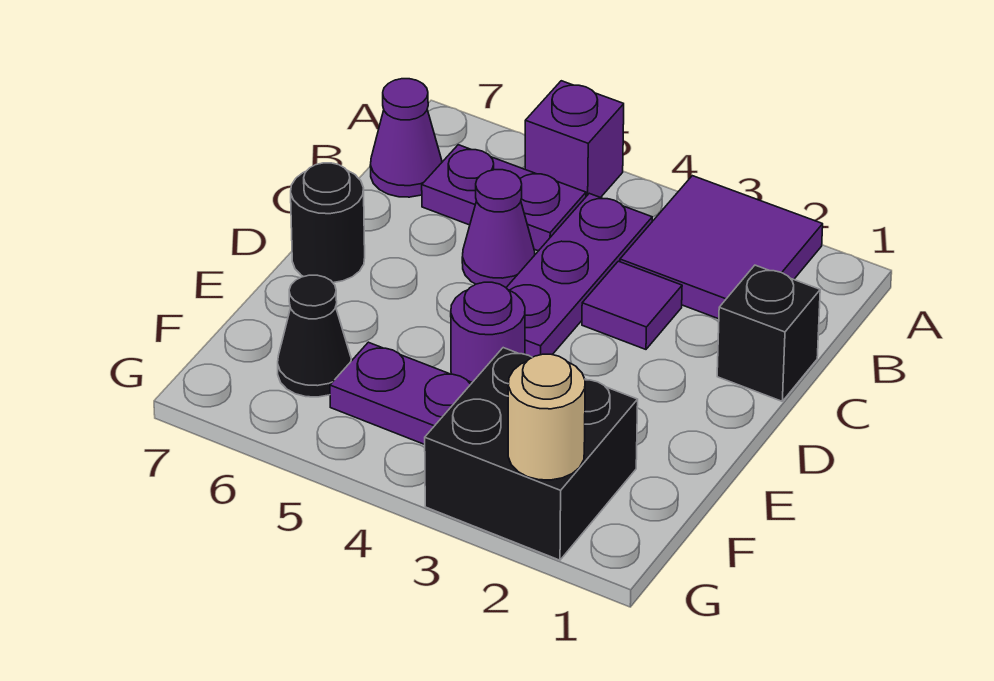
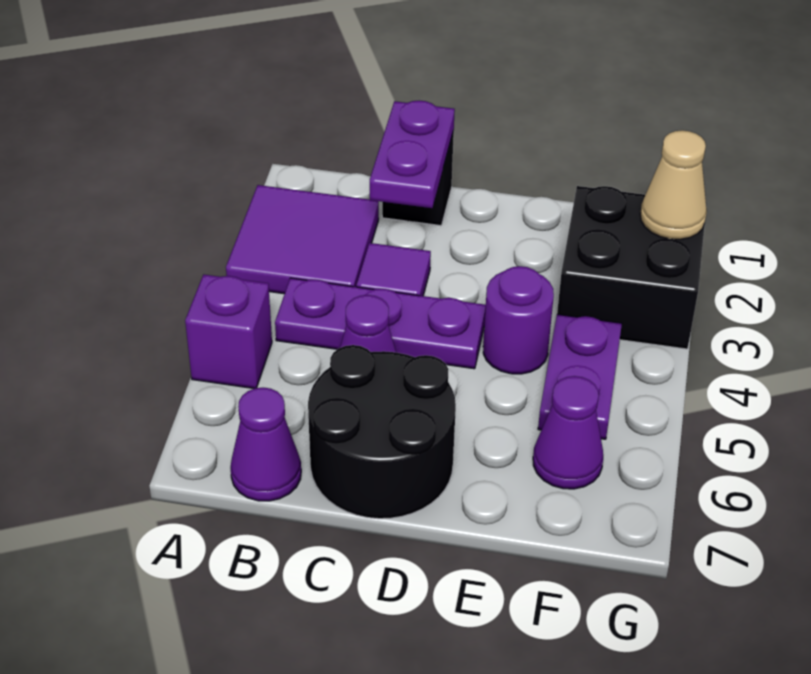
purple plate B5:B6 level 1 -> purple plate C1:C2 level 2
black round brick D7 level 1 -> black round brick C6:D7 level 1
black cone F6 level 1 -> purple cone F6 level 1
tan round brick G2 level 2 -> tan cone G2 level 2

